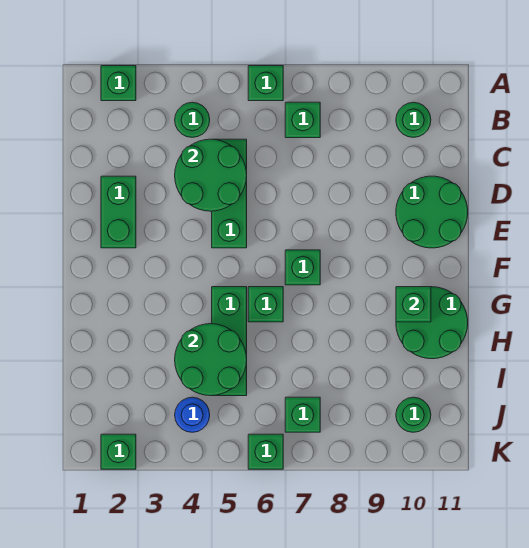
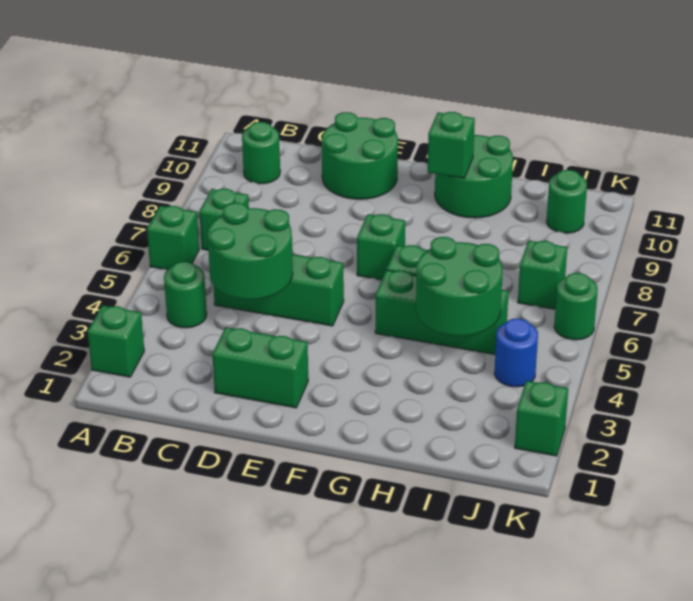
green brick K6 level 1 -> green round brick K6 level 1

